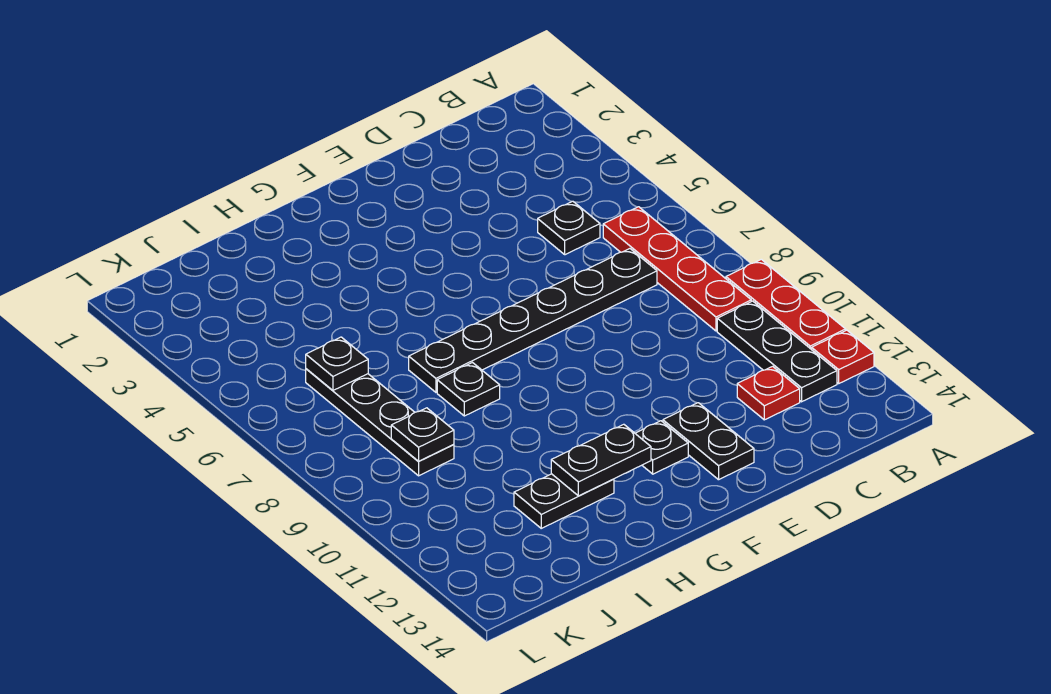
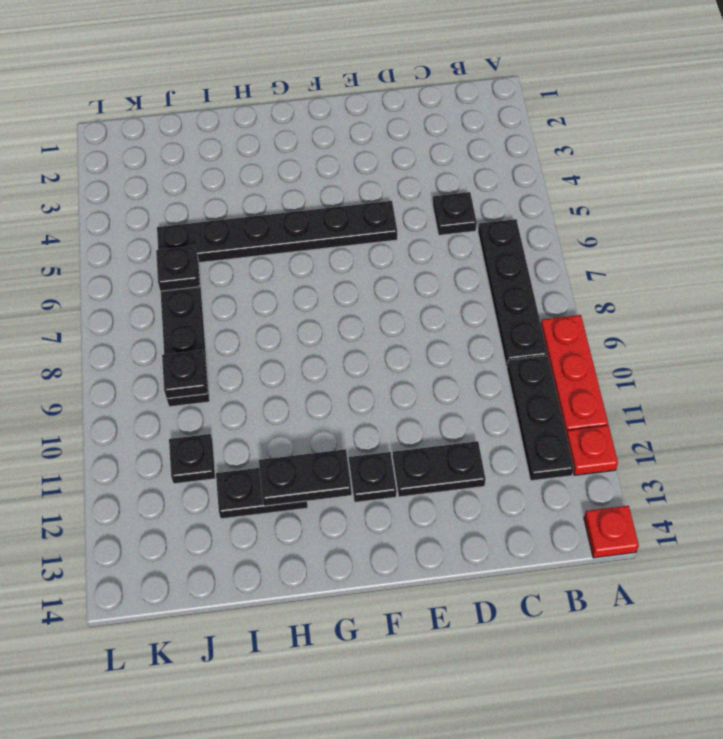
red plate B6:B9 level 1 -> black plate B6:B9 level 1
black plate C7:H7 level 1 -> black plate E5:J5 level 1
red plate C12 level 1 -> red plate A14 level 1
black plate E12:E13 level 1 -> black plate D12:E12 level 1
black plate H8 level 1 -> black plate J11 level 1

